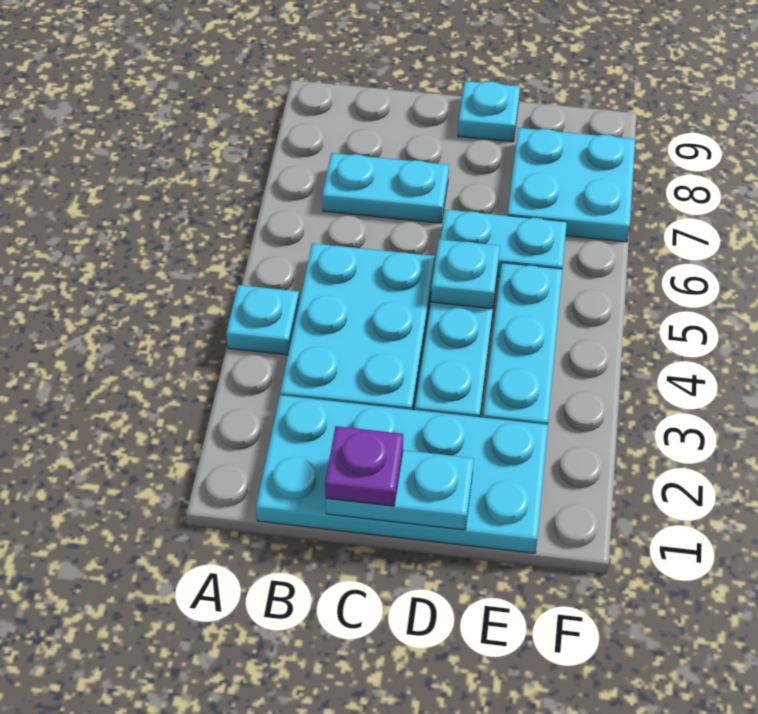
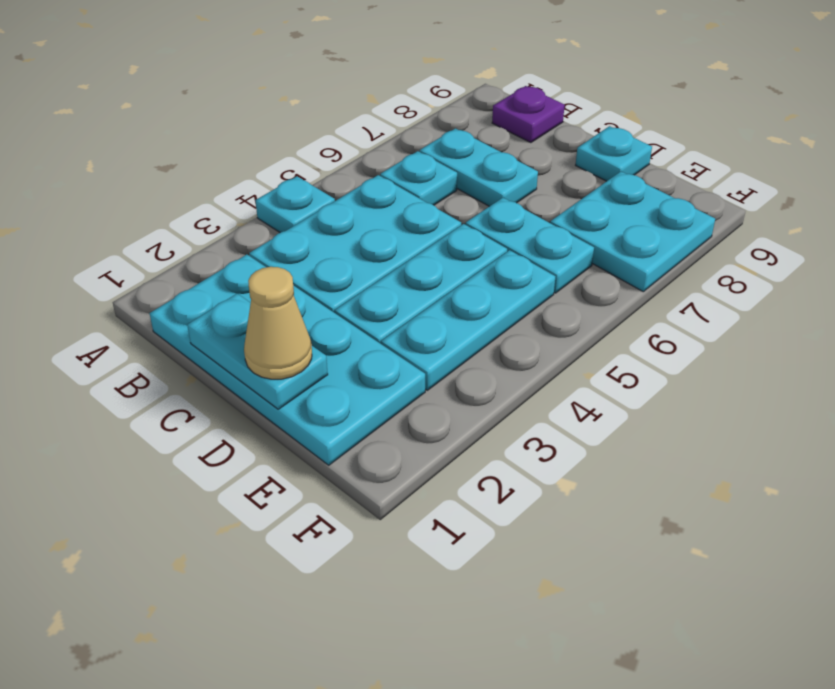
purple plate C1 level 3 -> purple plate B9 level 1
none -> tan cone D1 level 3
cyan plate D5 level 2 -> cyan plate B6 level 1

